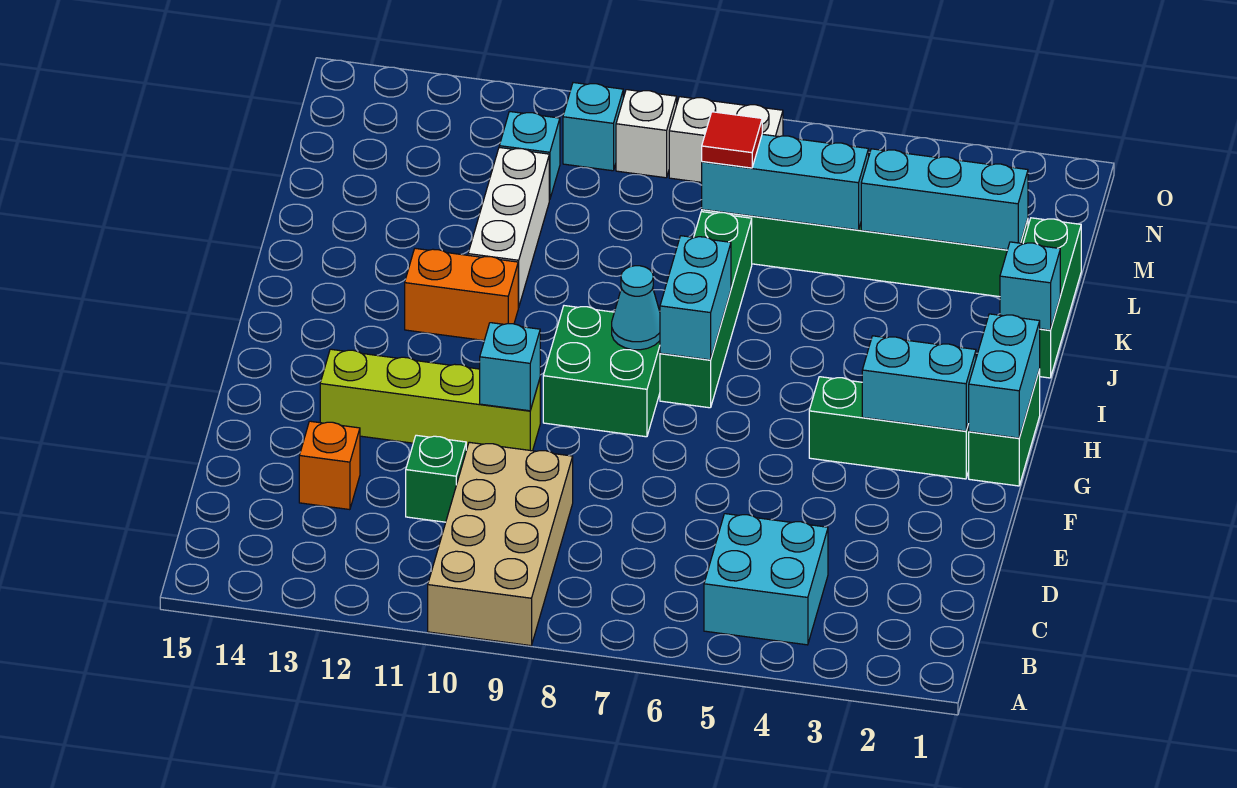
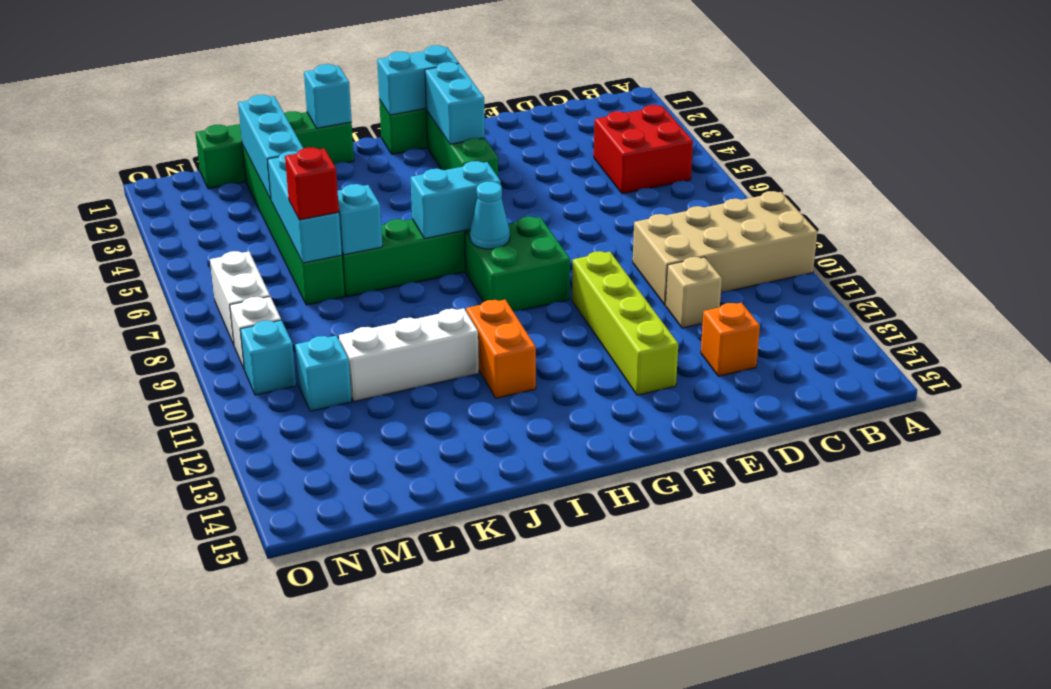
cyan brick B4:C5 level 1 -> red brick B4:C5 level 1
green brick D11 level 1 -> tan brick D11 level 1
cyan brick F10 level 2 -> cyan brick K7 level 2
green brick J1:L1 level 1 -> green brick J1:M1 level 1
red tile L7 level 3 -> red brick L7 level 3

